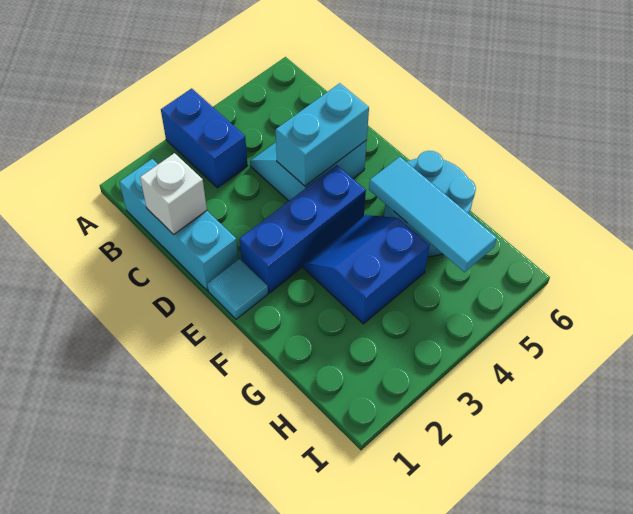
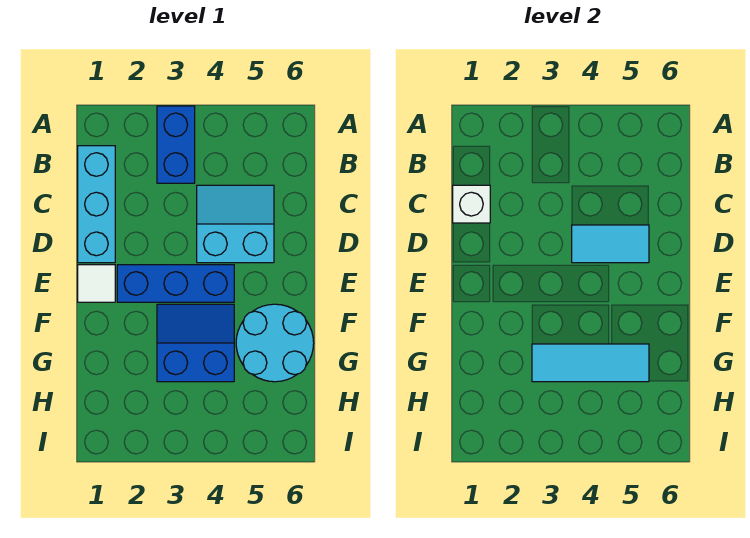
cyan brick D4:D5 level 2 -> cyan tile D4:D5 level 2
cyan tile E1 level 1 -> white tile E1 level 1
cyan tile F5:H5 level 2 -> cyan tile G3:G5 level 2

